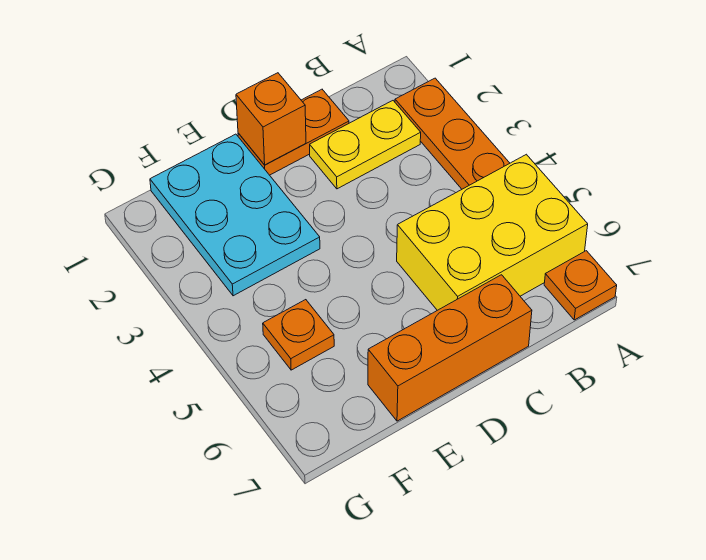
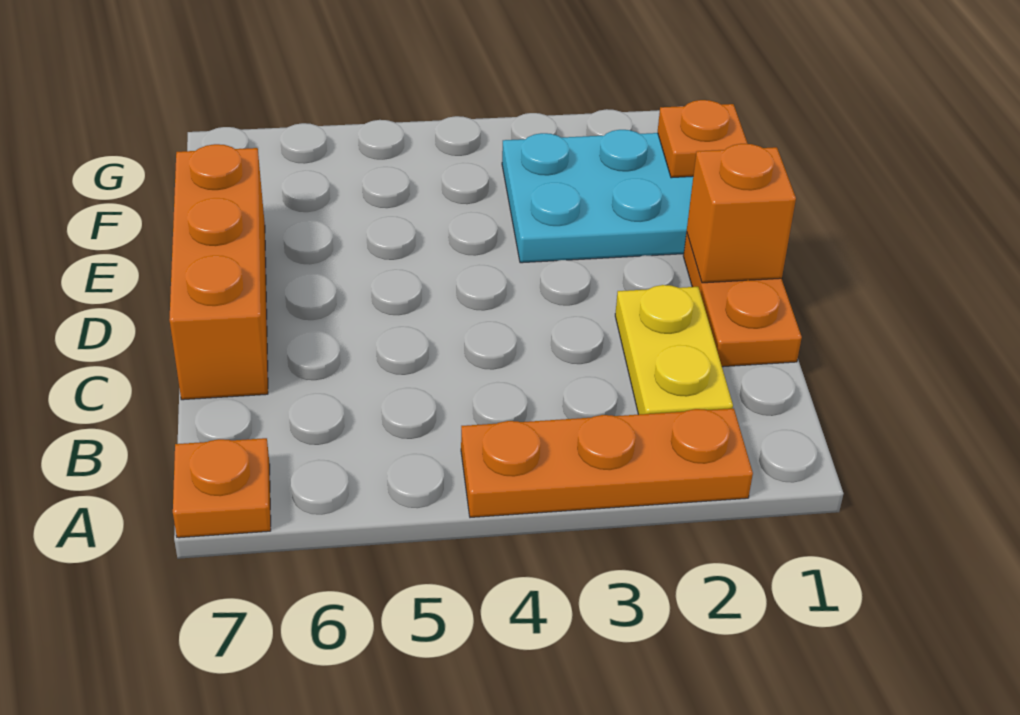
yellow brick A5:C6 level 1 -> none
orange plate F5 level 1 -> orange plate F1 level 2

